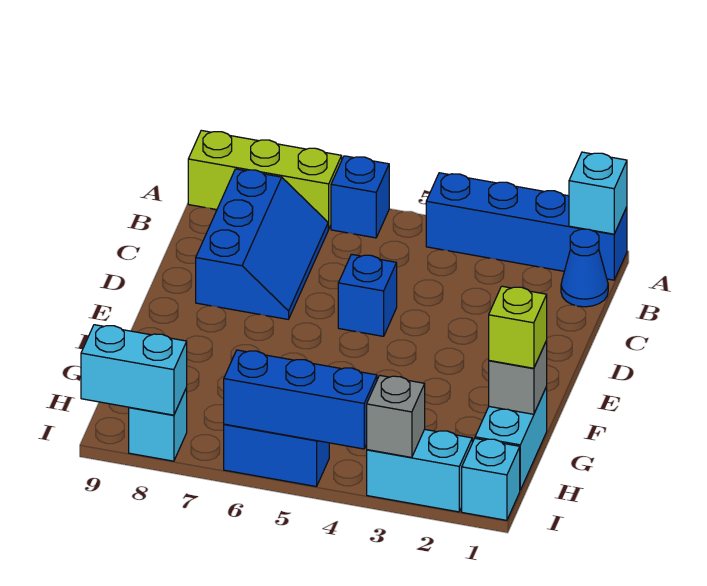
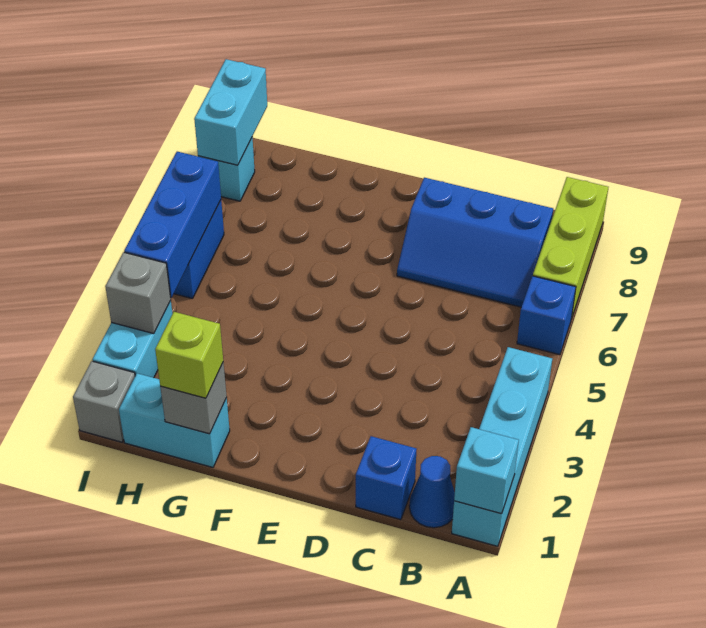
blue brick A1:A4 level 1 -> cyan brick A1:A4 level 1
blue brick D5 level 1 -> blue brick C1 level 1
cyan brick I1 level 1 -> grey brick I1 level 1

